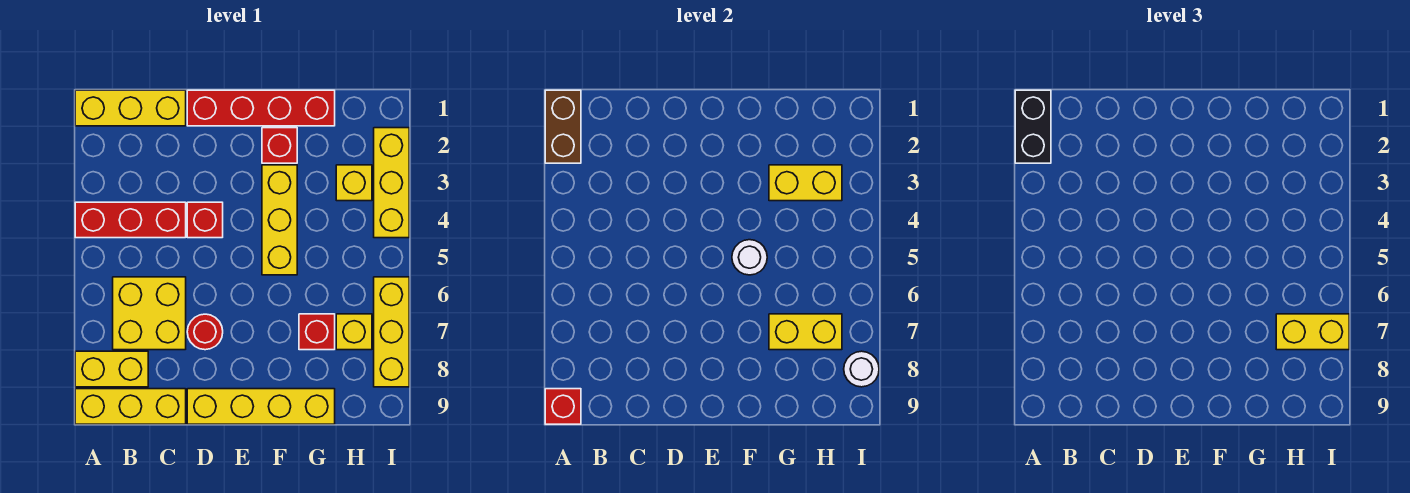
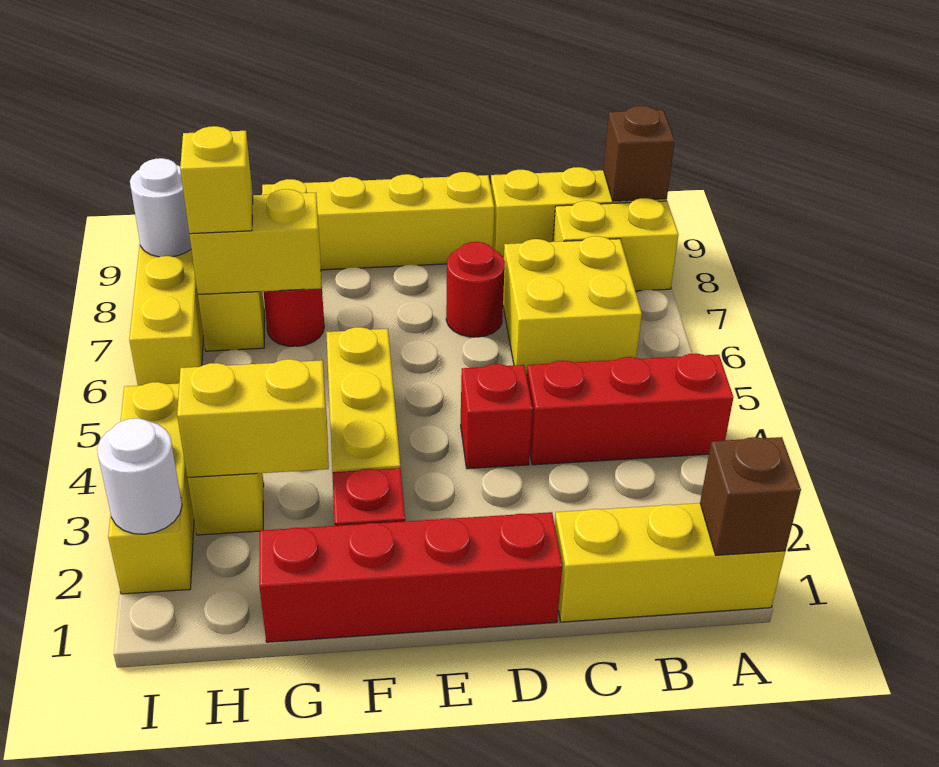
brown brick A1:A2 level 2 -> brown brick A1 level 2
black brick A1:A2 level 3 -> none
red brick A9 level 2 -> brown brick A9 level 2
white round brick F5 level 2 -> white round brick I2 level 2
red brick G7 level 1 -> red round brick G7 level 1
yellow brick H7:I7 level 3 -> yellow brick H7 level 3

